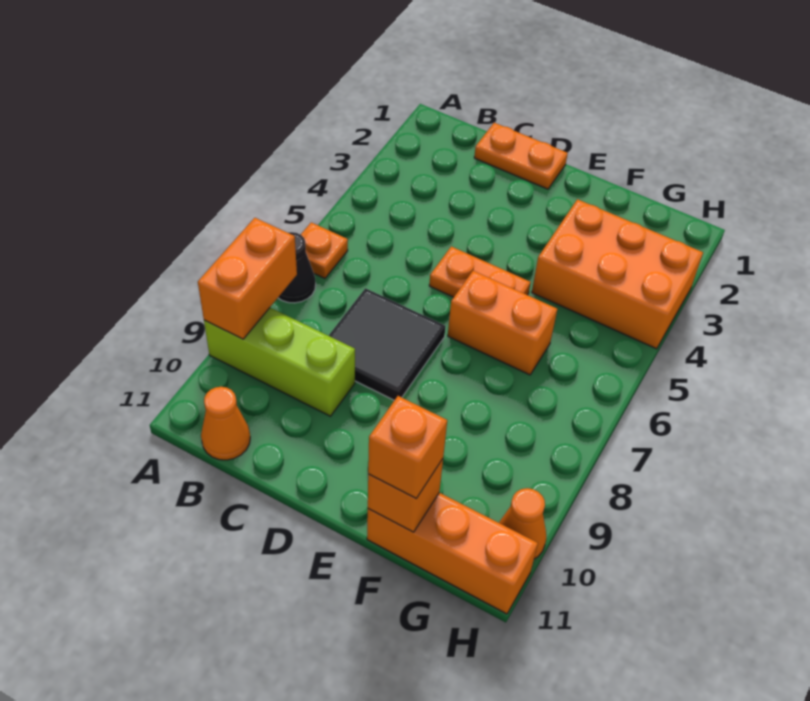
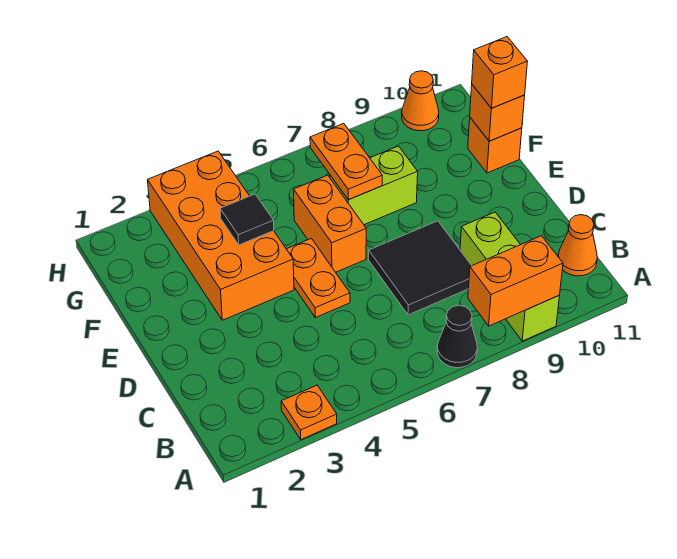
orange plate A6 level 1 -> orange plate A3 level 1
orange plate C1:D1 level 1 -> orange plate F7:G7 level 2
orange brick F3:H4 level 1 -> orange brick E3:H4 level 1
none -> black tile F4 level 2
none -> lime brick F7:F8 level 1
orange brick F11:H11 level 1 -> orange brick F11 level 1

